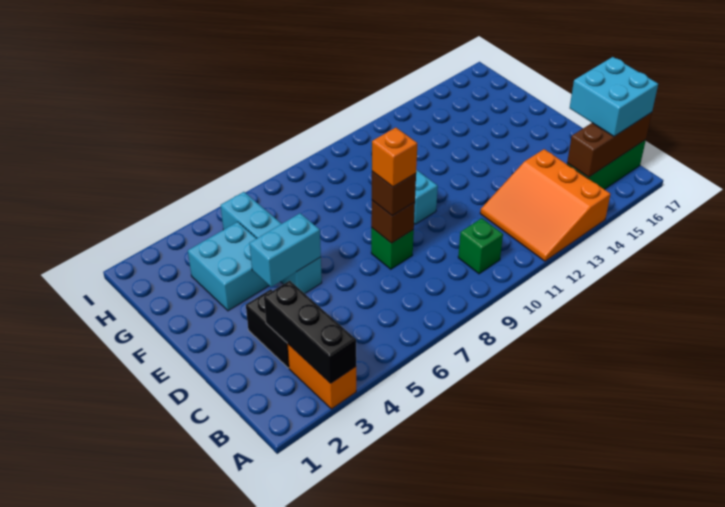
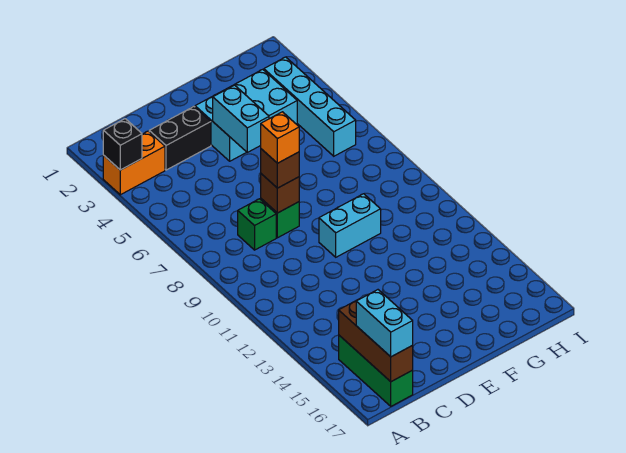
black brick A3:C3 level 2 -> black brick A3 level 2
orange slope A12:C14 level 1 top 14 -> none
green brick B10 level 1 -> green brick C8 level 1
cyan brick B16:C17 level 3 -> cyan brick B16:B17 level 3
cyan brick E5:H5 level 1 -> cyan brick H3:H6 level 1
cyan brick F3:G4 level 1 -> cyan brick E3:G4 level 1

